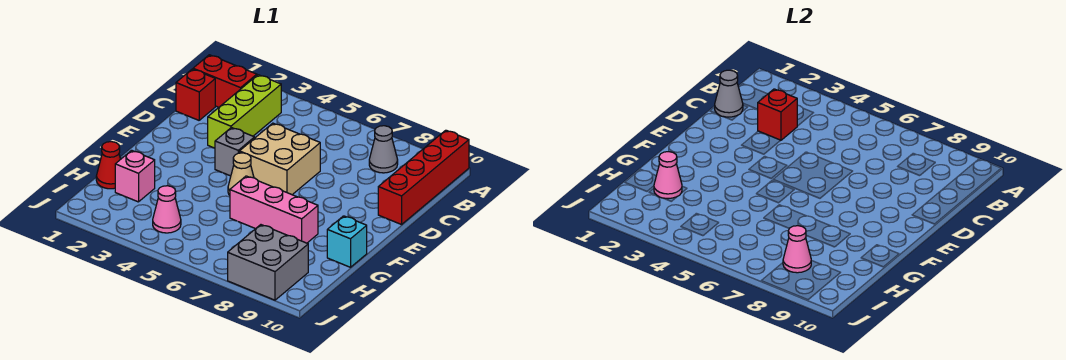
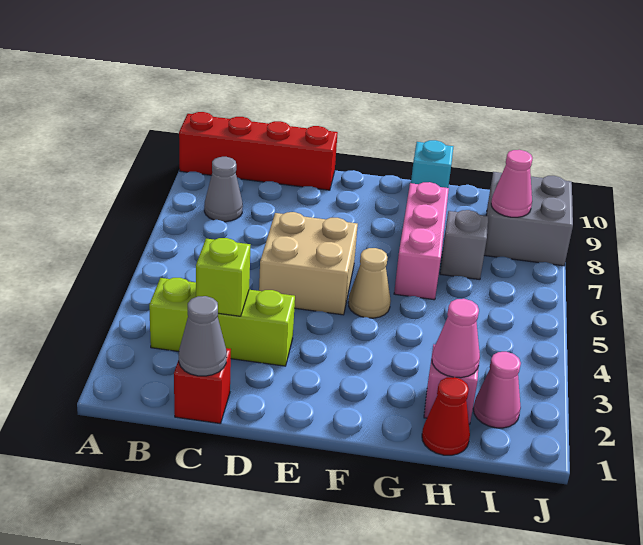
red brick B1:B2 level 1 -> none
red brick C3 level 2 -> lime brick C3 level 2
grey brick E4 level 1 -> grey brick H7 level 1
pink cone I4 level 1 -> pink cone I2 level 1

